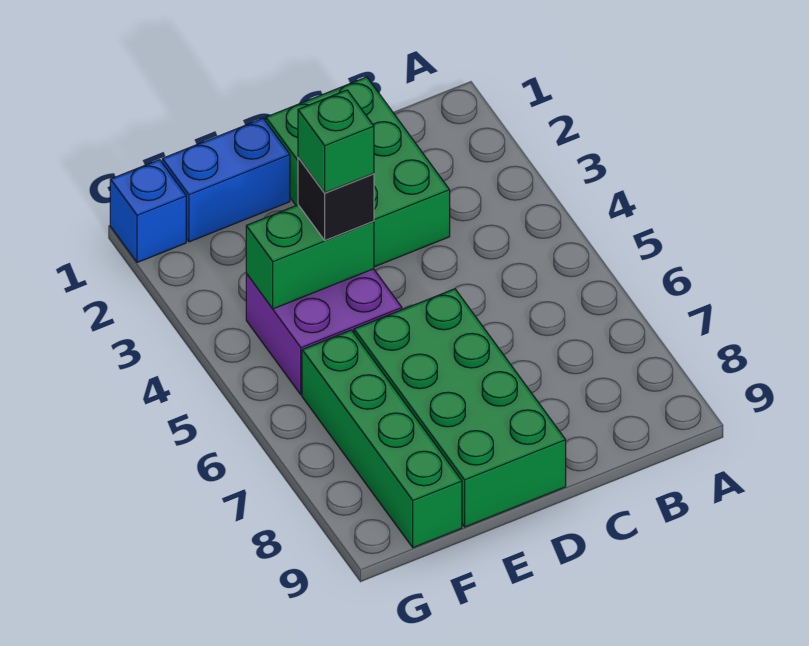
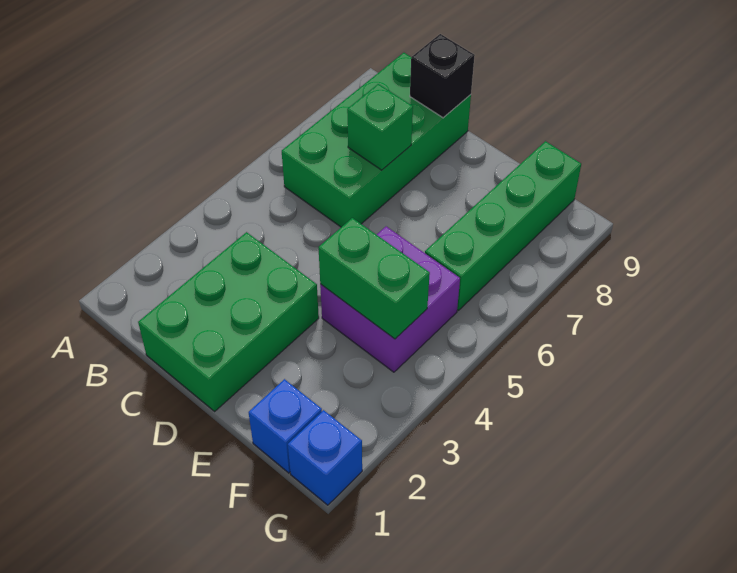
green brick D6:E9 level 1 -> green brick B6:C9 level 1
blue brick E1:F1 level 1 -> blue brick F1 level 1
black brick E4 level 3 -> black brick C9 level 2
green brick E4 level 4 -> green brick C7 level 2

